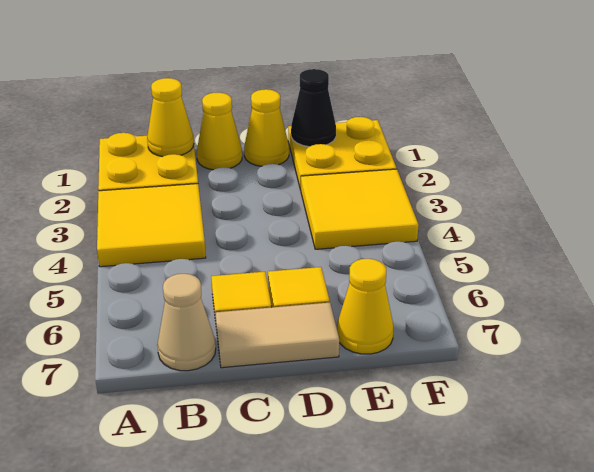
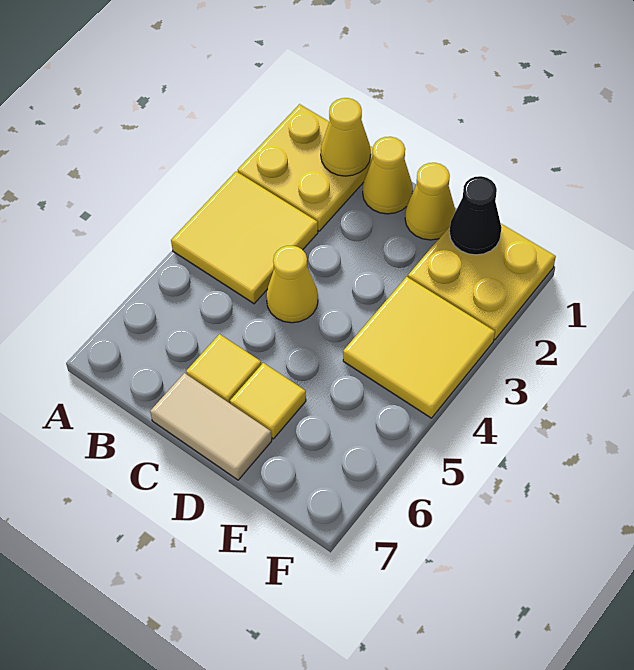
tan cone B7 level 1 -> none
yellow cone E7 level 1 -> yellow cone C4 level 1

